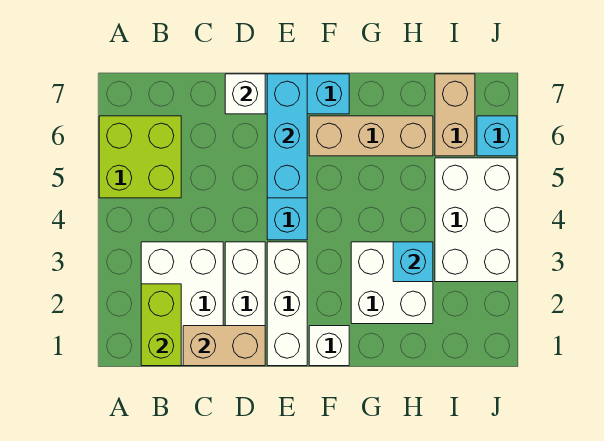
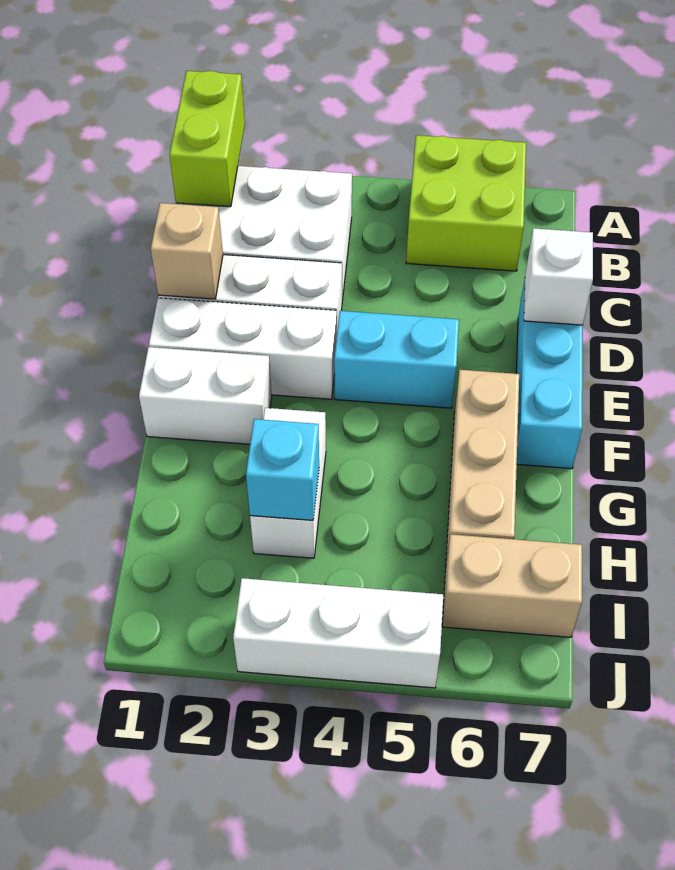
lime brick B1:B2 level 2 -> lime brick A1:B1 level 2
tan brick C1:D1 level 2 -> tan brick D1 level 2
cyan brick E5:E7 level 2 -> none
white brick F1 level 1 -> white brick F1:F2 level 1
white brick G2:H3 level 1 -> white brick G3:H3 level 1
white brick I3:J5 level 1 -> white brick J3:J5 level 1
cyan brick J6 level 1 -> none

